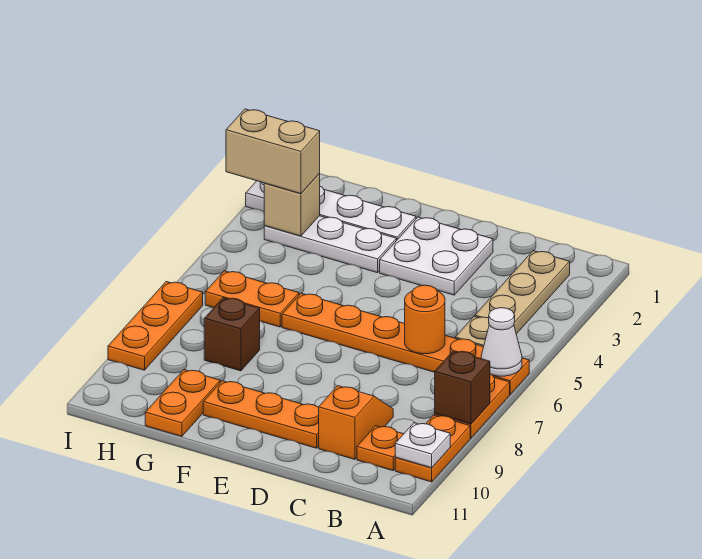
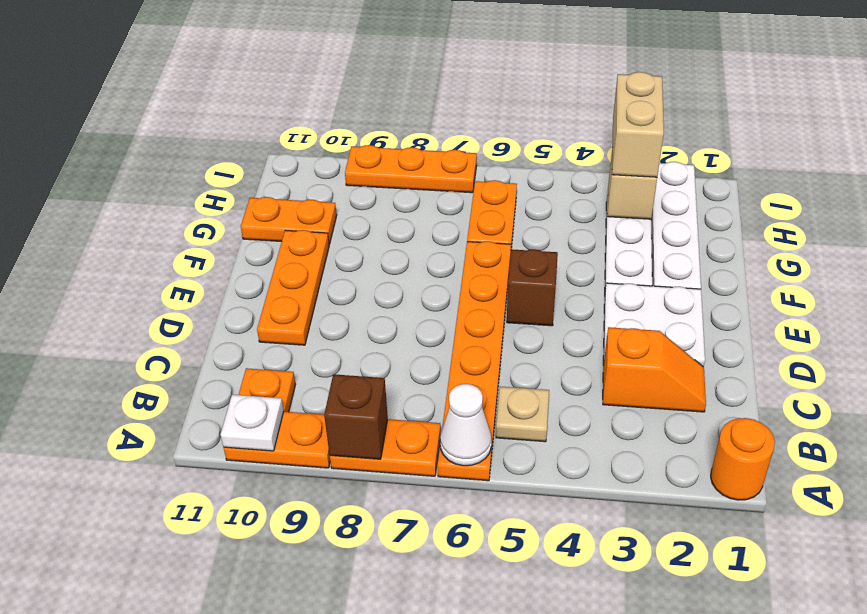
tan plate B2:B4 level 1 -> none
orange round brick C6 level 2 -> orange round brick A1 level 1
orange slope C9:C10 level 1 top 10 -> orange slope C2:C3 level 1 top 3
brown brick G8 level 1 -> brown brick E5 level 1

